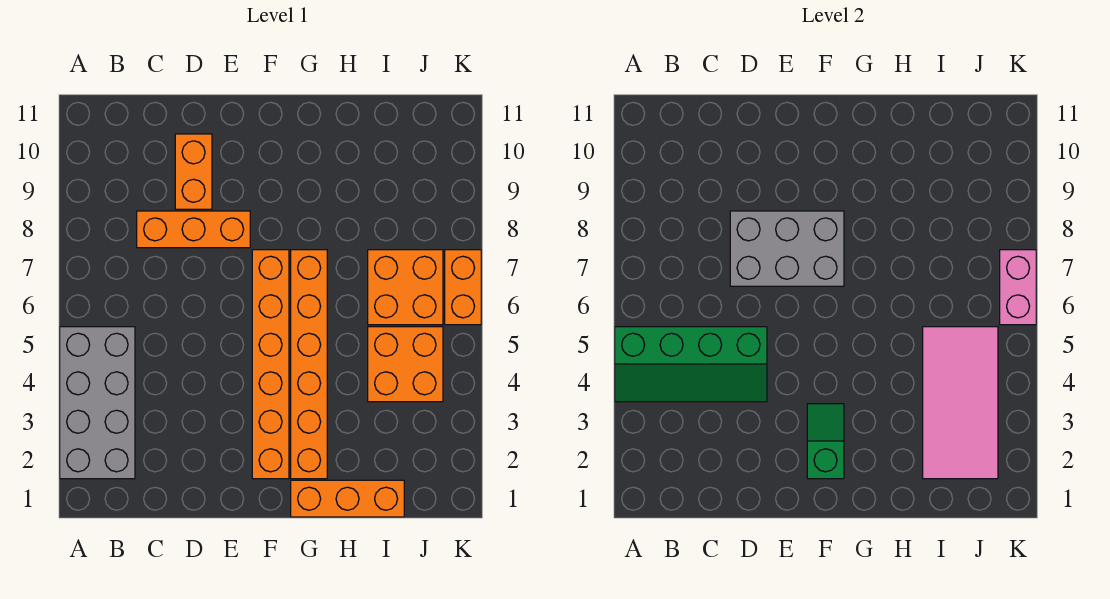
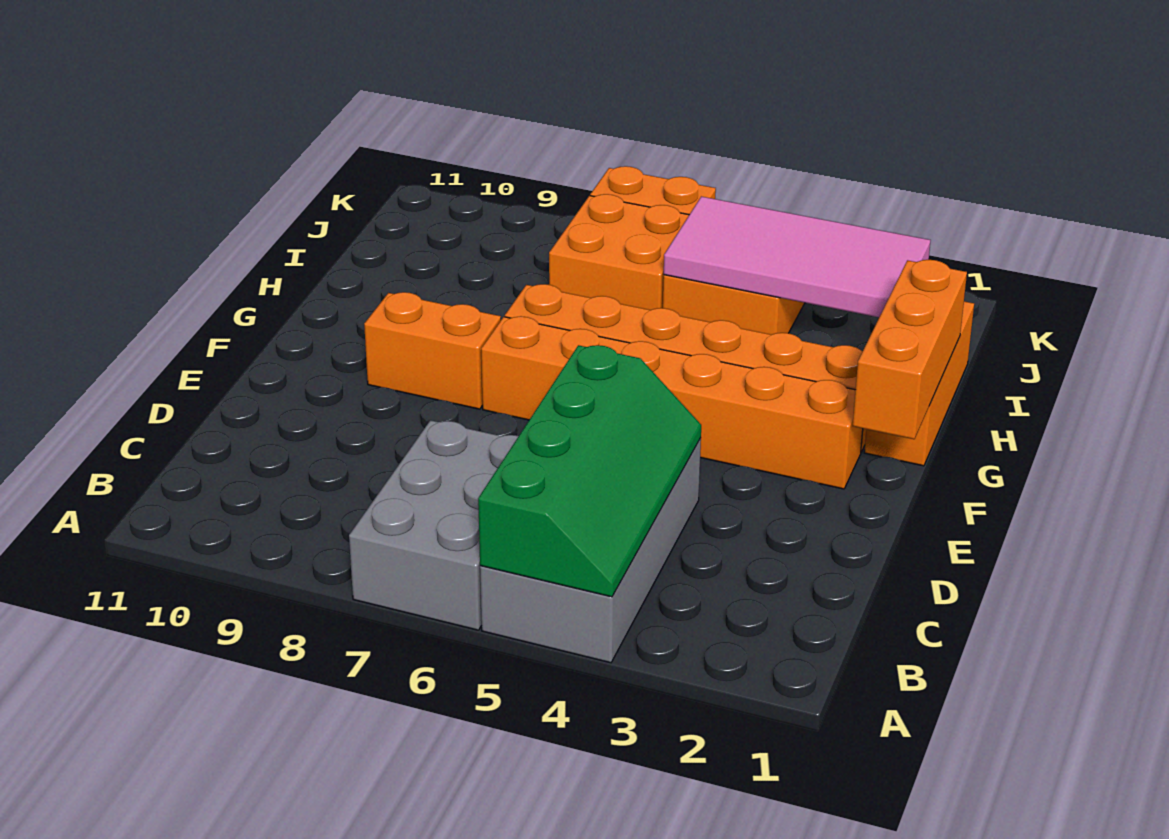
grey brick A2:B5 level 1 -> grey brick A4:D5 level 1
orange brick C8:E8 level 1 -> orange brick F1:H1 level 2
grey brick D7:F8 level 2 -> grey brick A6:C7 level 1
orange brick D9:D10 level 1 -> orange brick F8:F9 level 1
green slope F2:F3 level 2 top 2 -> none
pink brick K6:K7 level 2 -> none

